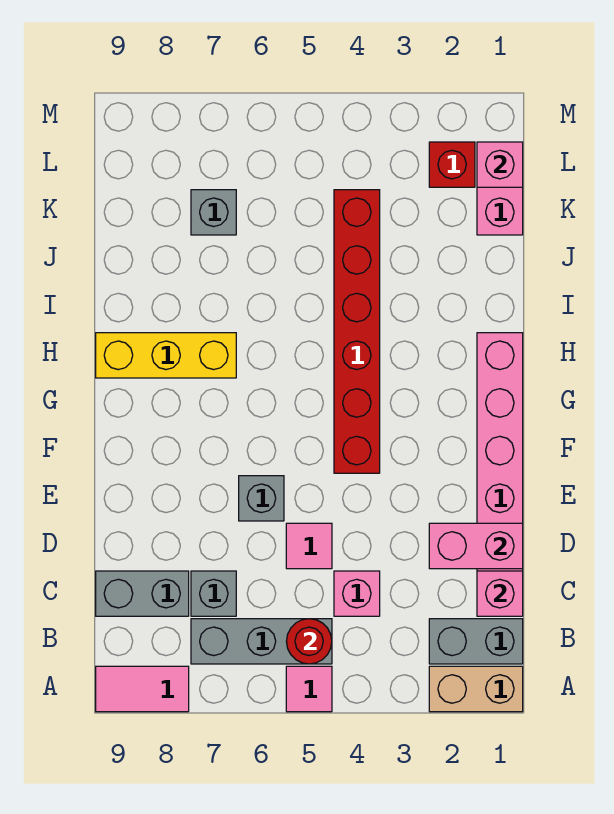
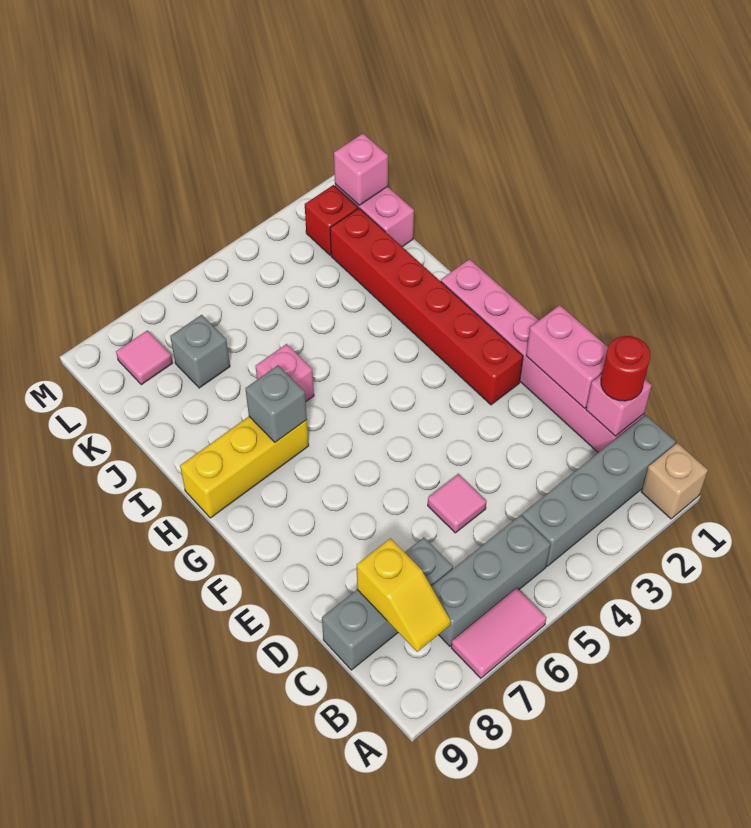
tan brick A1:A2 level 1 -> tan brick A1 level 1
pink tile A5 level 1 -> pink tile L8 level 1
pink tile A8:A9 level 1 -> pink tile A6:A7 level 1
grey brick B1:B2 level 1 -> grey brick B1:B4 level 1
red round brick B5 level 2 -> red round brick C1 level 3
none -> yellow slope B8:C8 level 2 top C
pink brick C4 level 1 -> pink brick I6 level 1
pink brick D1:D2 level 2 -> pink brick D1:E1 level 2
grey brick E6 level 1 -> grey brick H7 level 2
red brick F4:K4 level 1 -> red brick F2:K2 level 1

